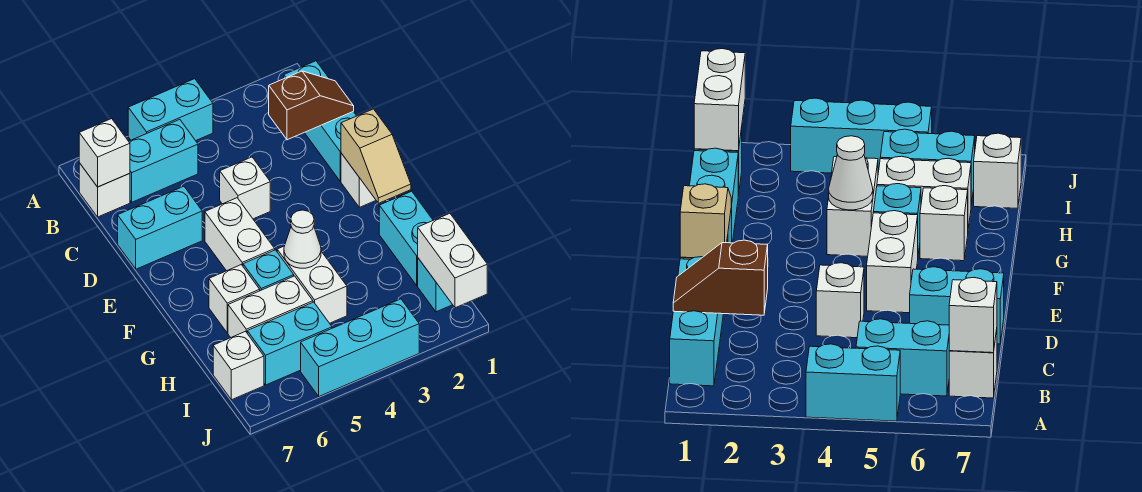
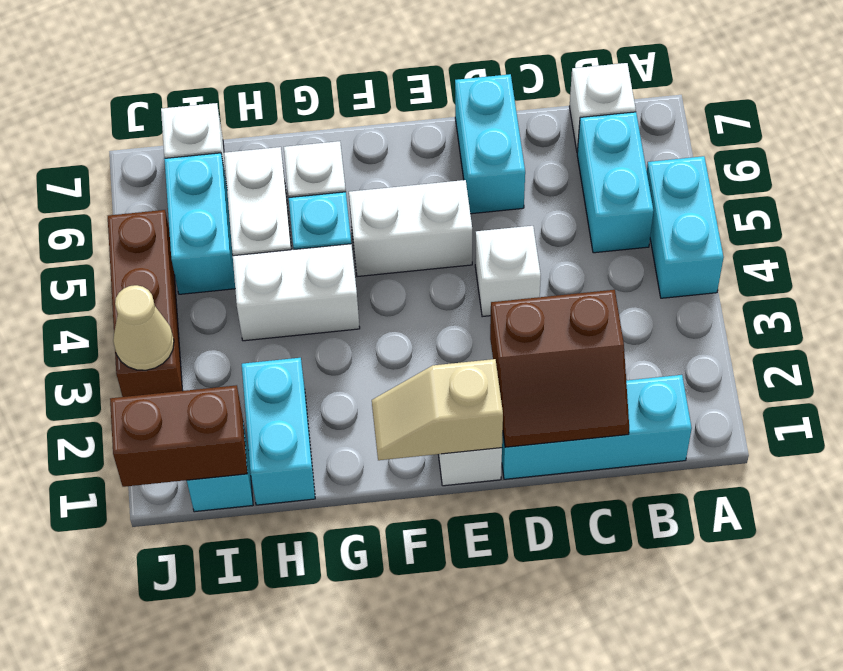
white brick B7 level 2 -> none
brown slope C1:C2 level 2 top 2 -> brown slope C1:D2 level 2 top 2
cyan brick G1:H1 level 1 -> cyan brick H1:H2 level 1
white cone G4 level 2 -> none
white brick I1:J1 level 2 -> brown brick I1:J1 level 2
cyan brick J3:J5 level 1 -> brown brick J3:J5 level 1
none -> tan cone J3 level 2

